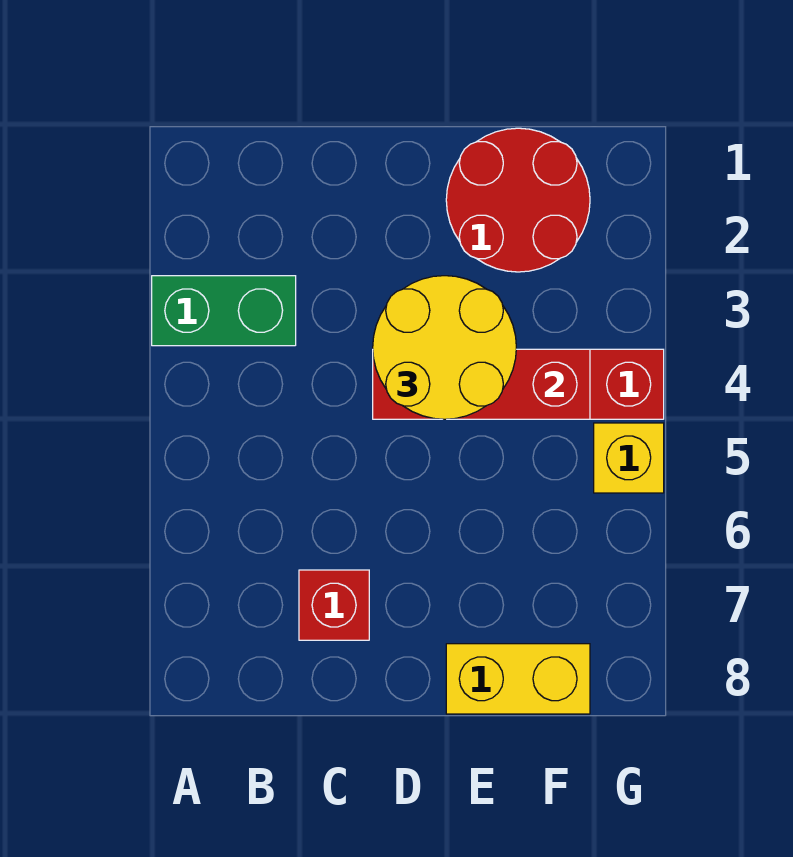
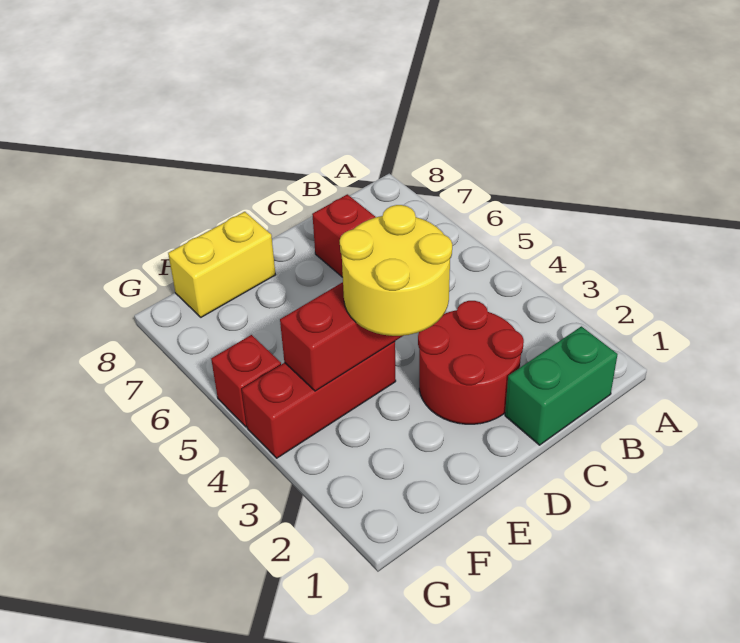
green brick A3:B3 level 1 -> green brick B1:C1 level 1
red round brick E1:F2 level 1 -> red round brick C2:D3 level 1
yellow brick G5 level 1 -> red brick G5 level 1

